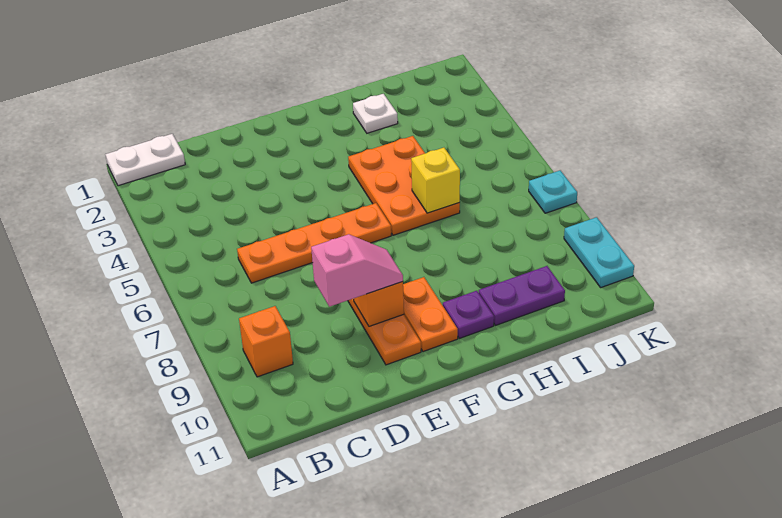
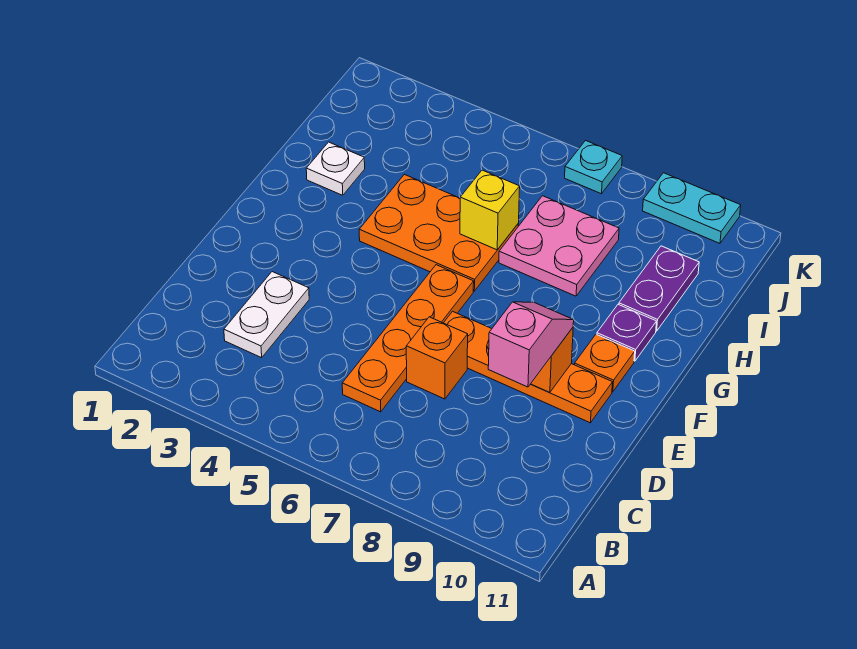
white plate A1:B1 level 1 -> white plate C3:D3 level 1
orange brick B9 level 1 -> orange brick D7 level 1
orange plate F9:F10 level 1 -> orange plate F10 level 1
none -> pink plate H7:I8 level 1

